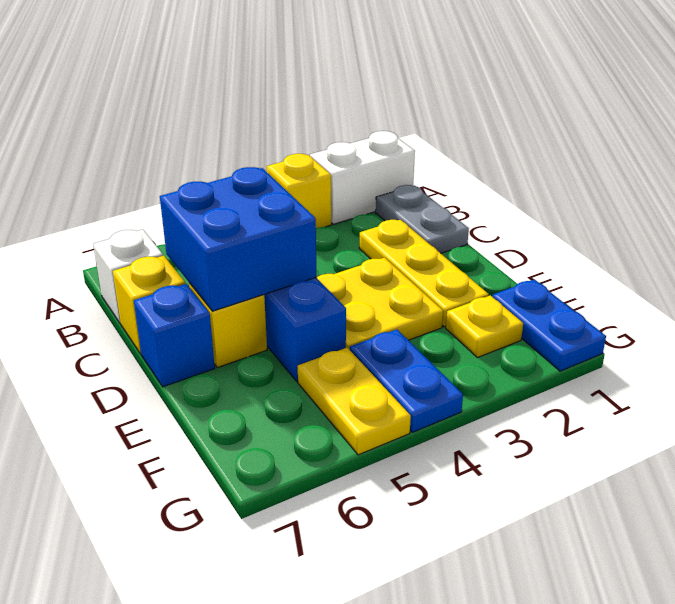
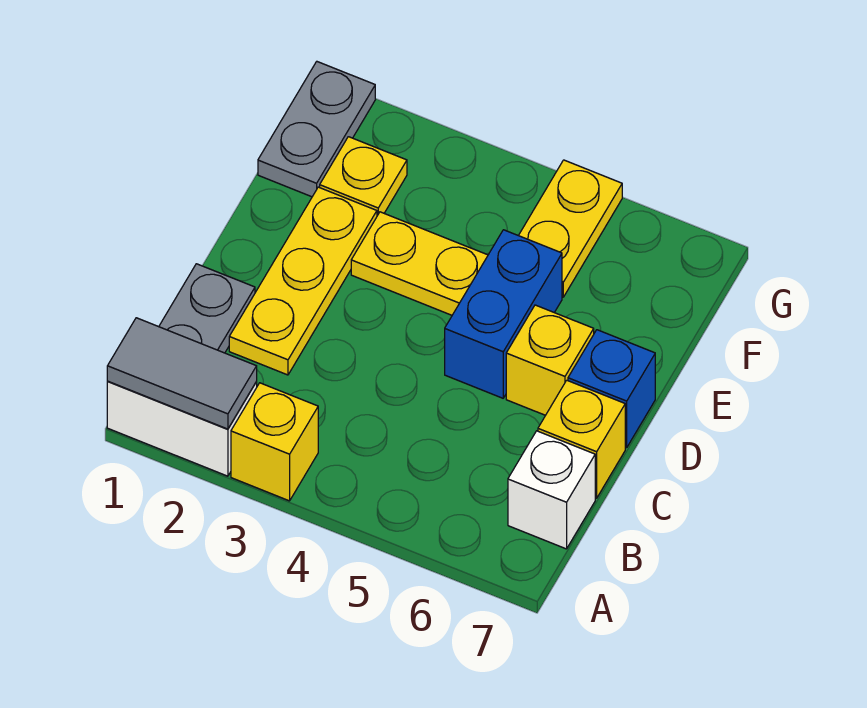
none -> grey tile A1:A2 level 2
blue brick C5:D6 level 2 -> none
yellow plate D3:E4 level 1 -> yellow plate E3:E4 level 1
blue plate F1:G1 level 1 -> grey plate F1:G1 level 1
blue plate F4:G4 level 1 -> none

